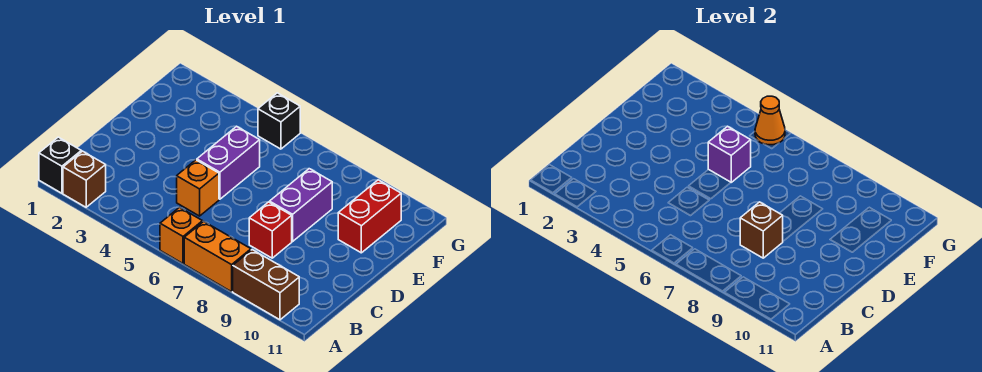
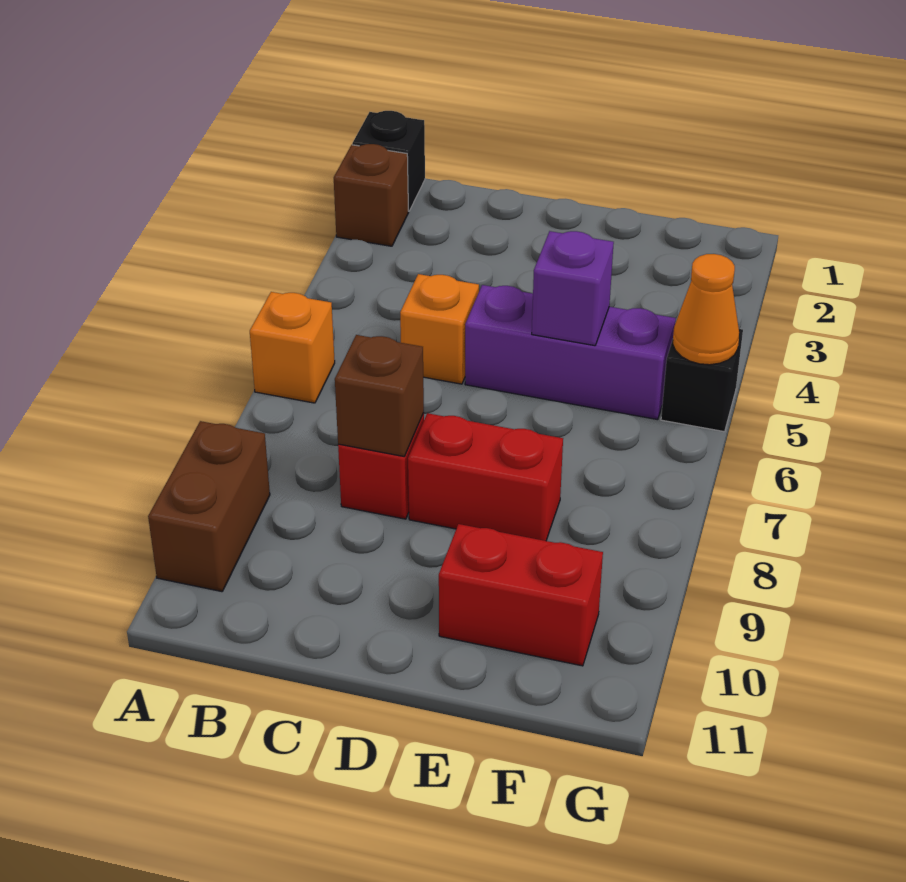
orange brick A7:A8 level 1 -> none
purple brick D5:E5 level 1 -> purple brick D5:F5 level 1
purple brick D8:E8 level 1 -> red brick D8:E8 level 1

